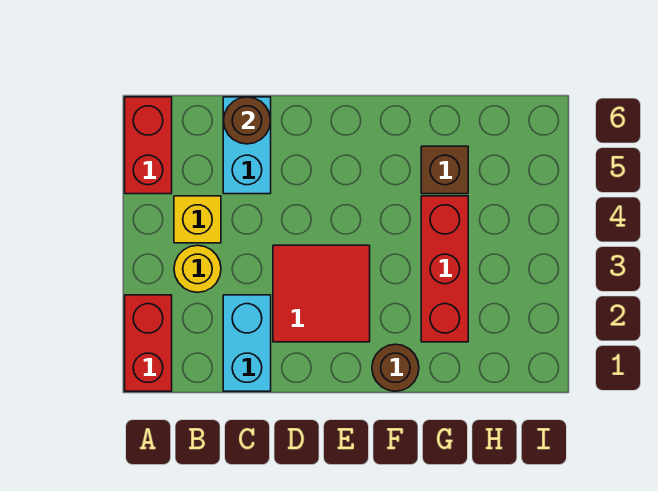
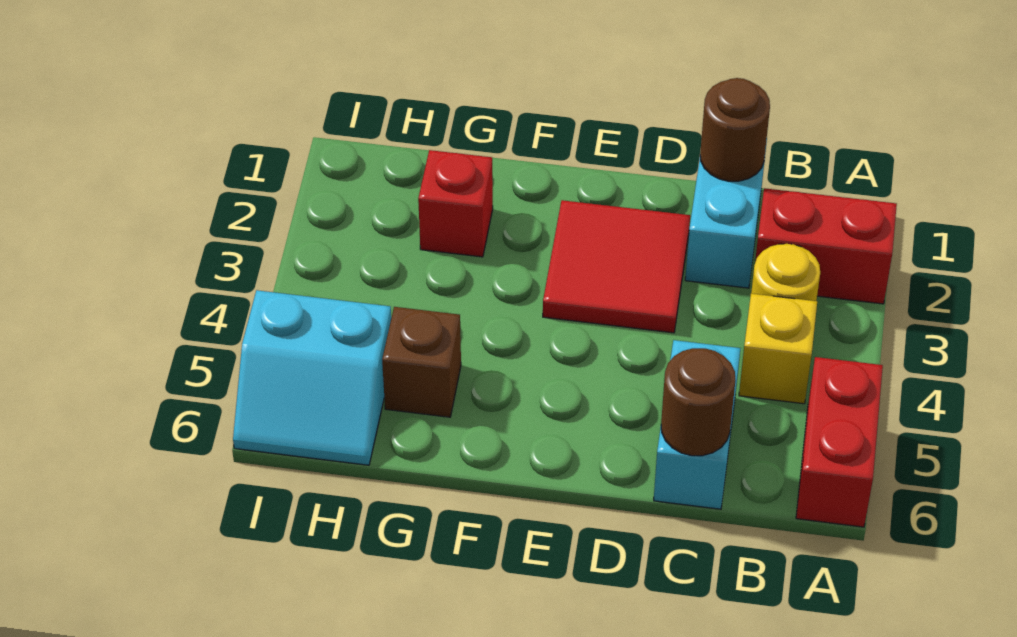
red brick A1:A2 level 1 -> red brick A2:B2 level 1
brown round brick F1 level 1 -> brown round brick C1 level 2
red brick G2:G4 level 1 -> red brick G2 level 1
none -> cyan slope H5:I6 level 1 top 5

